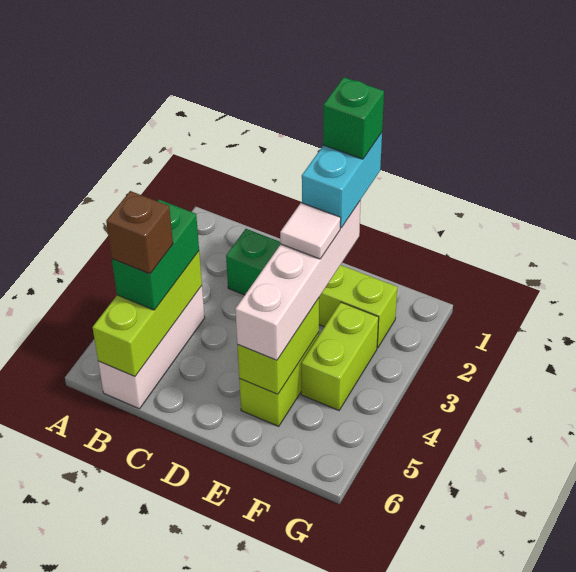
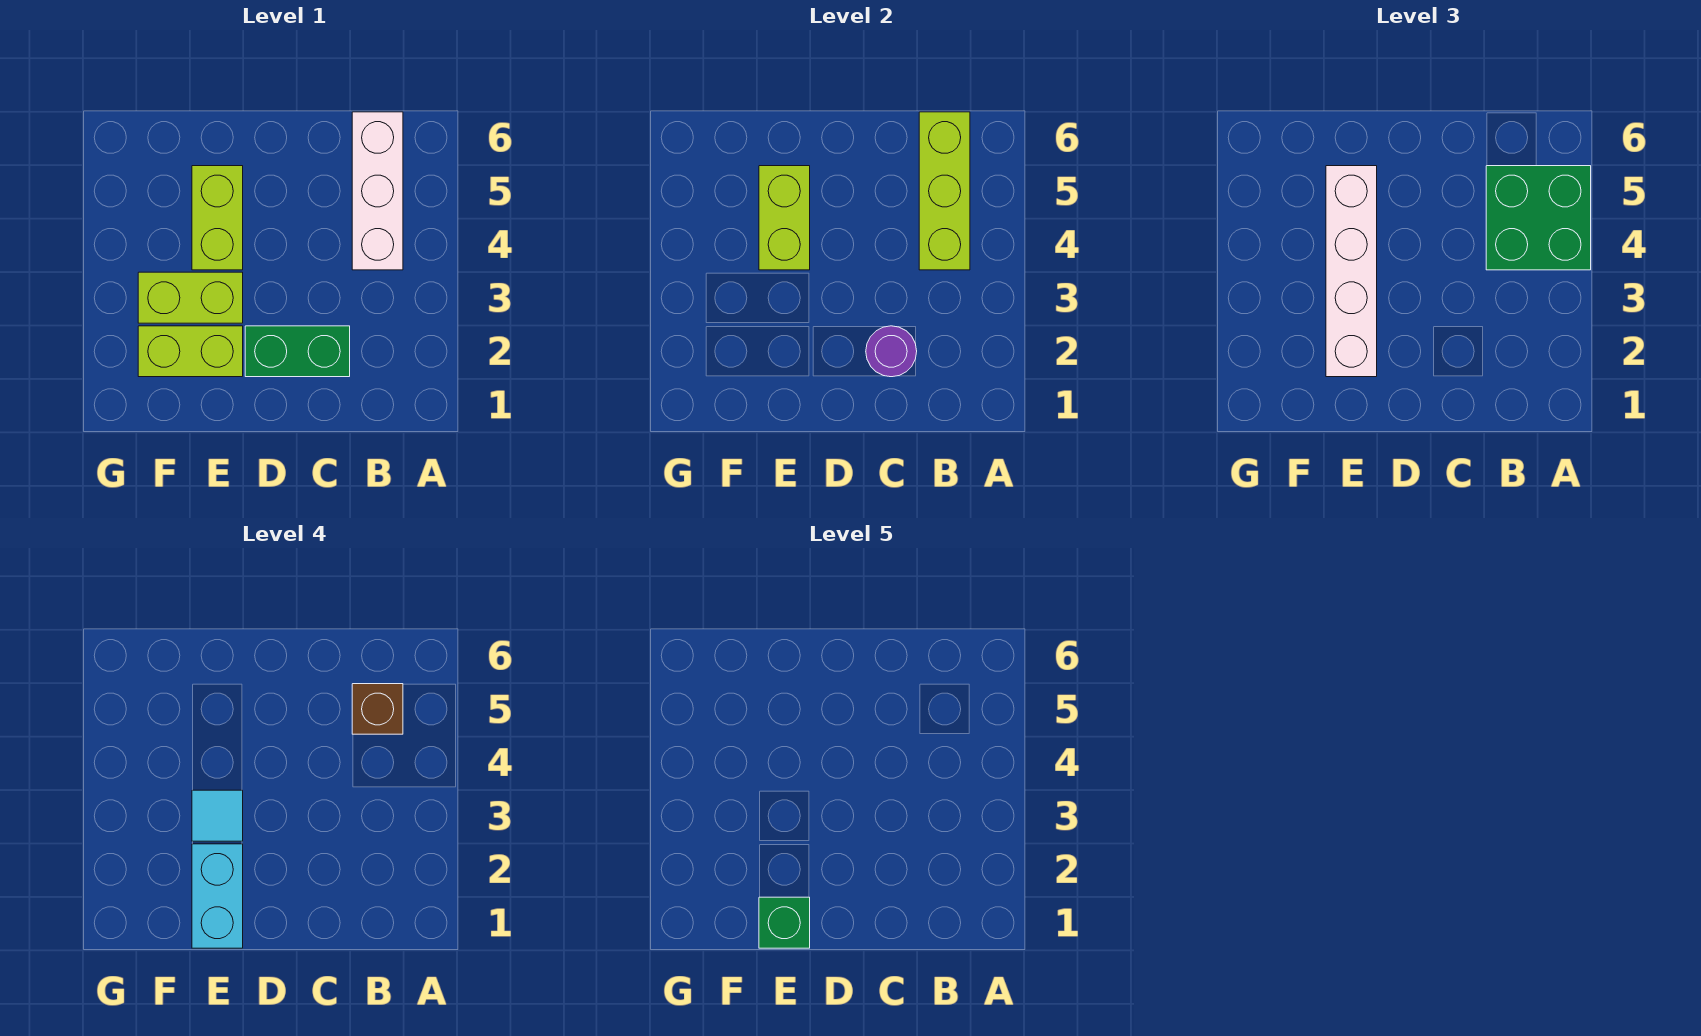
green brick B4:B5 level 3 -> green brick A4:B5 level 3
none -> purple round brick C2 level 2
white tile E3 level 4 -> cyan tile E3 level 4
lime brick F3:F4 level 1 -> lime brick E3:F3 level 1

